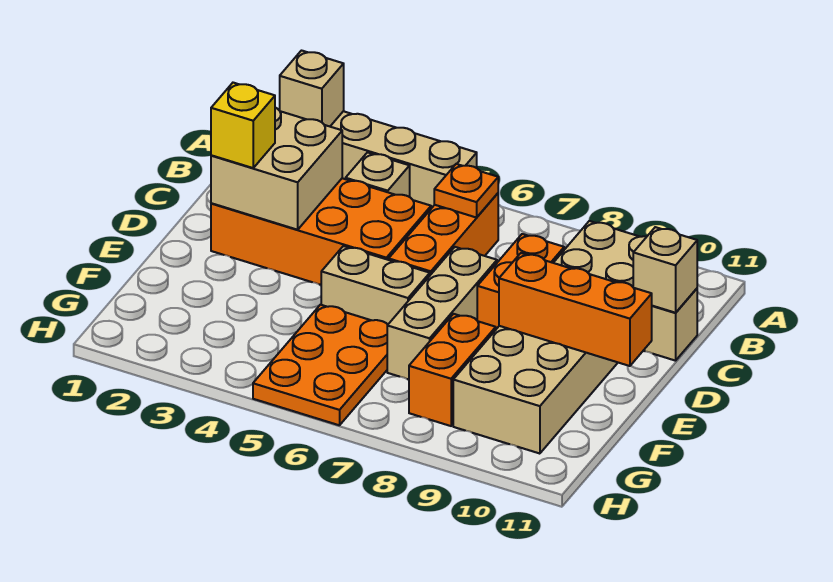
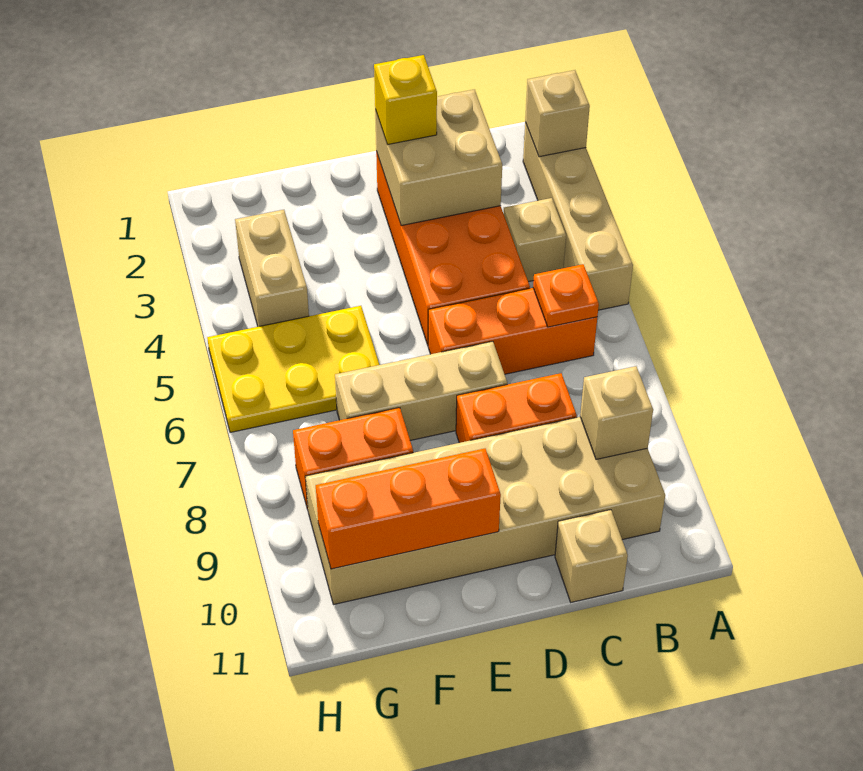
tan brick C11 level 2 -> tan brick B9 level 2
tan brick E5:E6 level 1 -> tan brick G3:G4 level 1
orange brick E9:E11 level 2 -> orange brick E10:G10 level 2
orange plate F5:H6 level 1 -> yellow plate F5:H6 level 1

